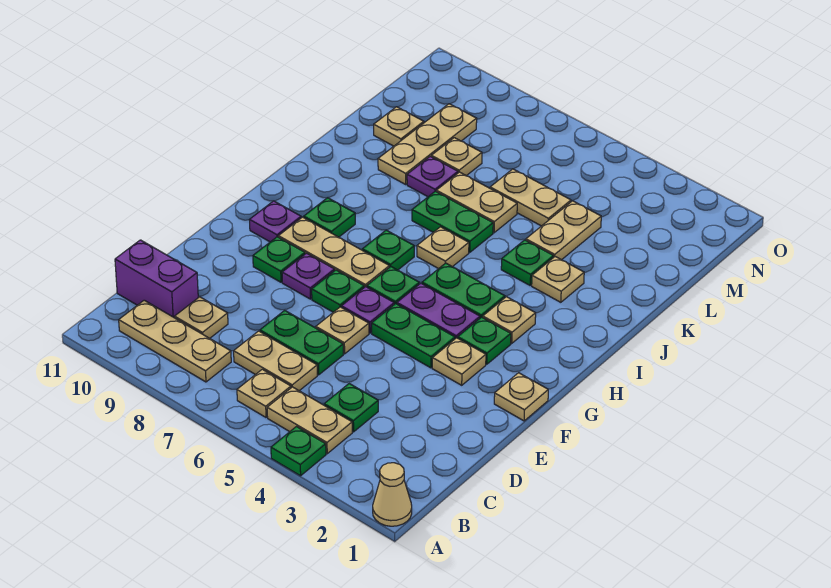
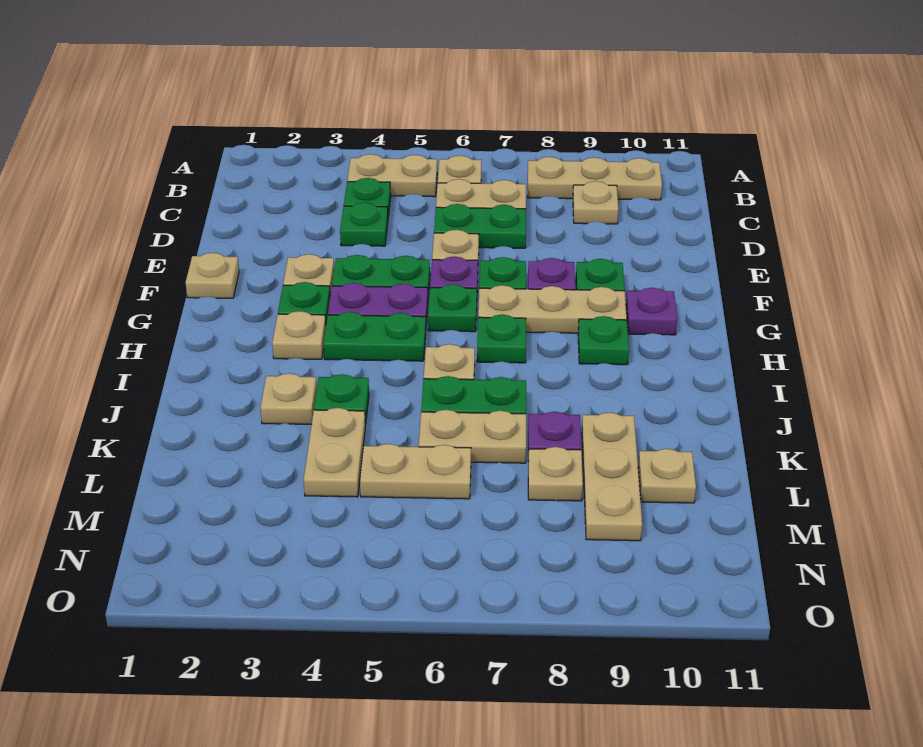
tan cone A1 level 1 -> none
green plate A4 level 1 -> green plate D4 level 1
purple brick C10:C11 level 1 -> none

